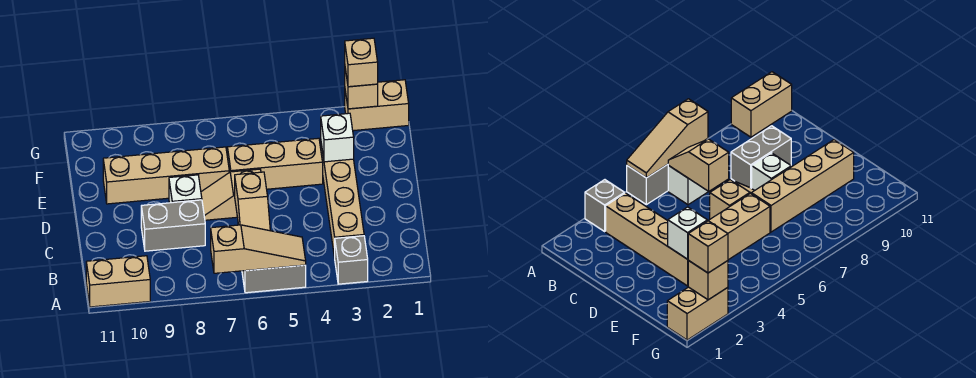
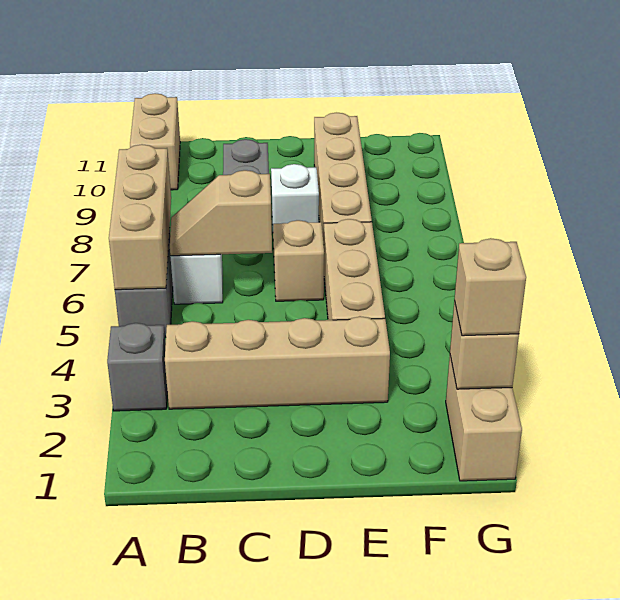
tan slope A5:A7 level 2 top 7 -> tan brick A5:A7 level 2
white brick E3 level 2 -> none

